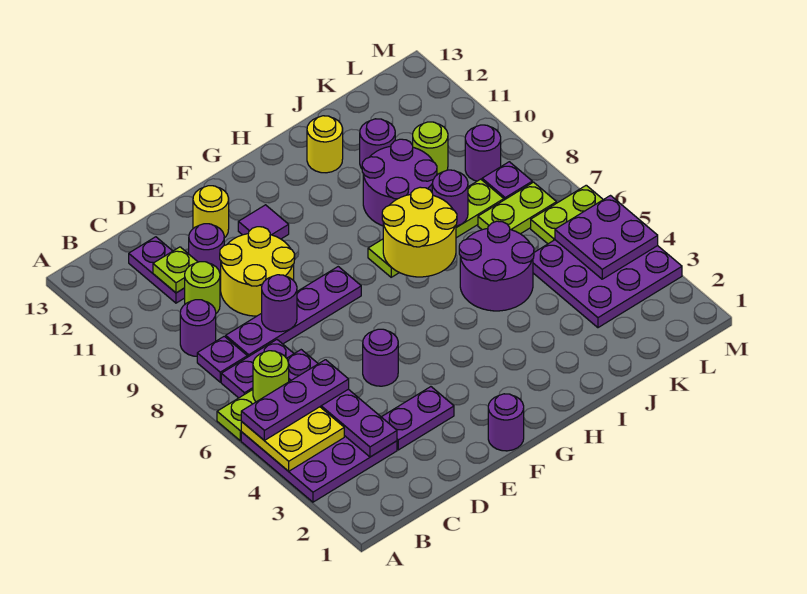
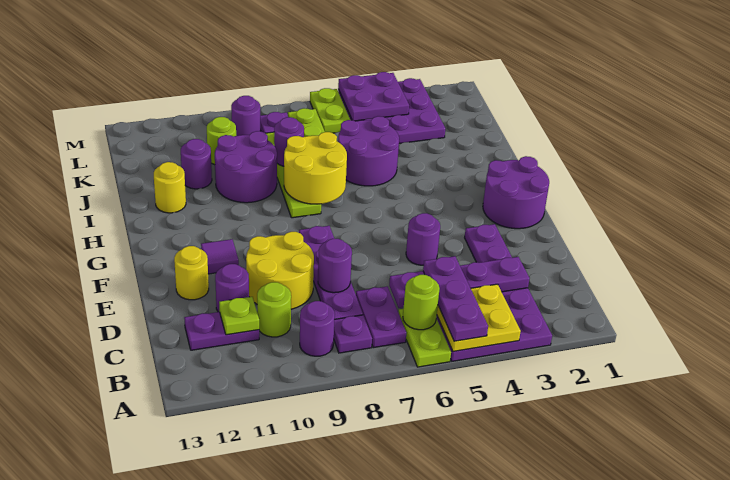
purple round brick F1 level 1 -> purple round brick F1:G2 level 1

